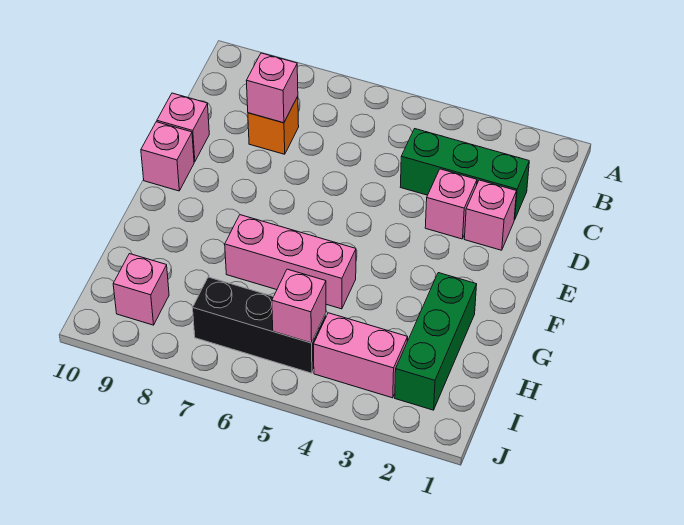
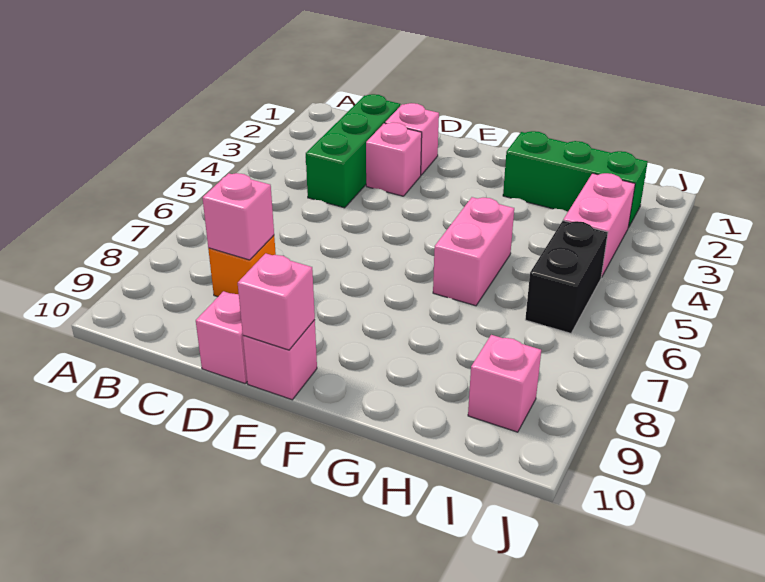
pink brick G5:G7 level 1 -> pink brick G5:G6 level 1
black brick I5:I7 level 1 -> black brick I5:I6 level 1
pink brick I5 level 2 -> pink brick E10 level 2

